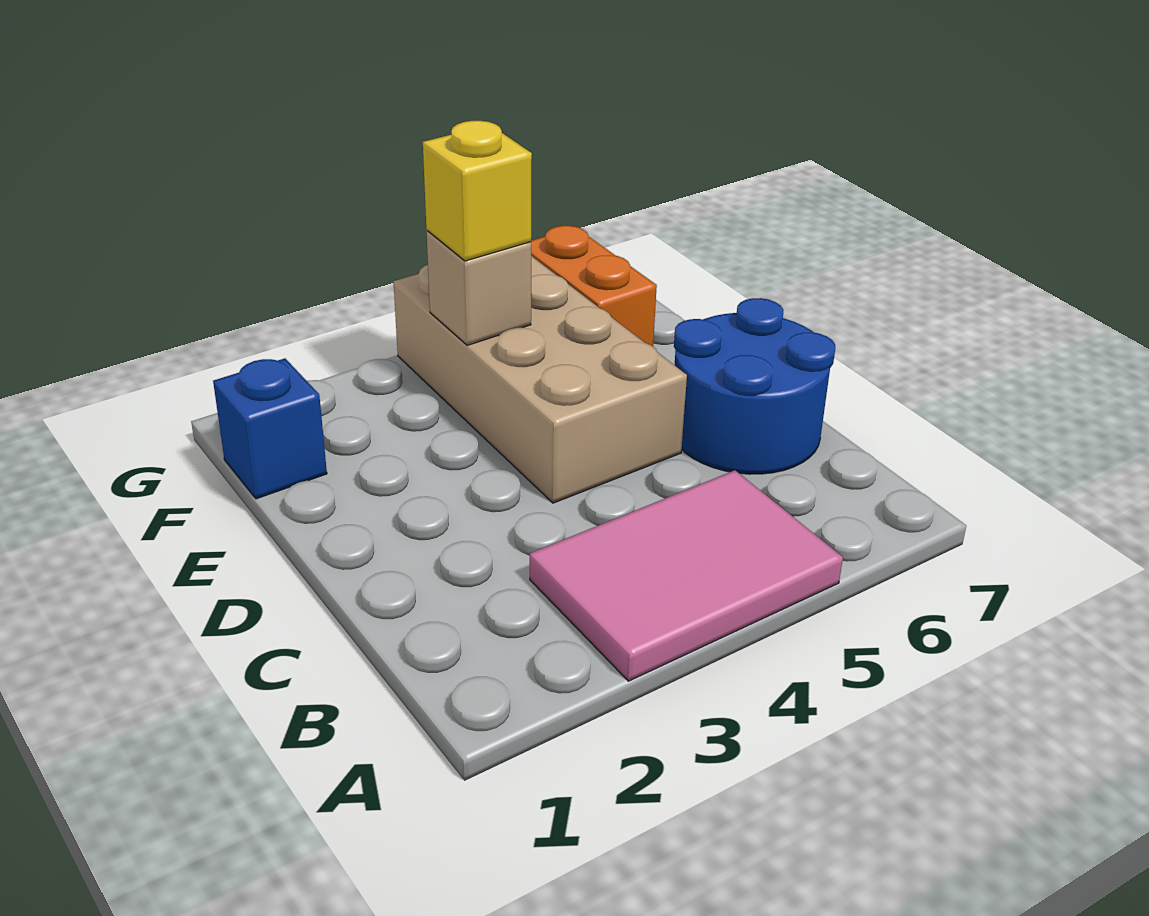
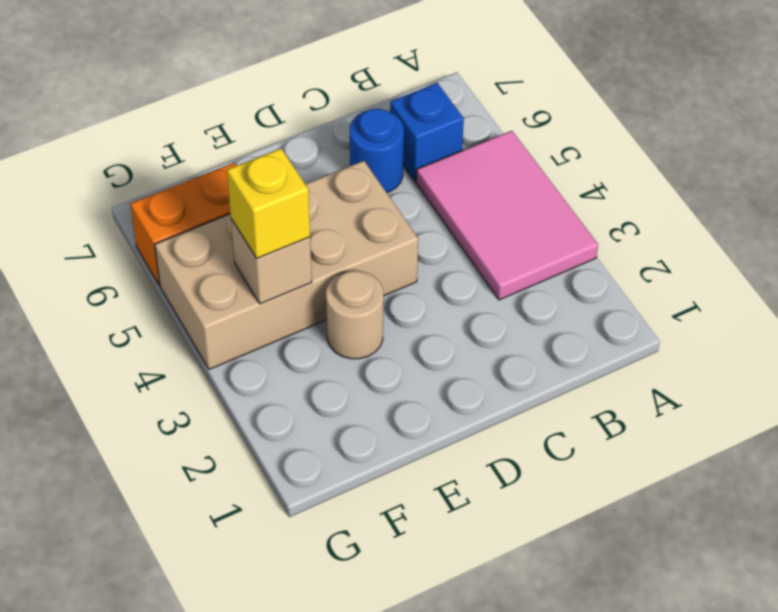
blue round brick C6:D7 level 1 -> blue round brick C6 level 1
none -> tan round brick E3 level 1
blue brick F1 level 1 -> blue brick B6 level 1

